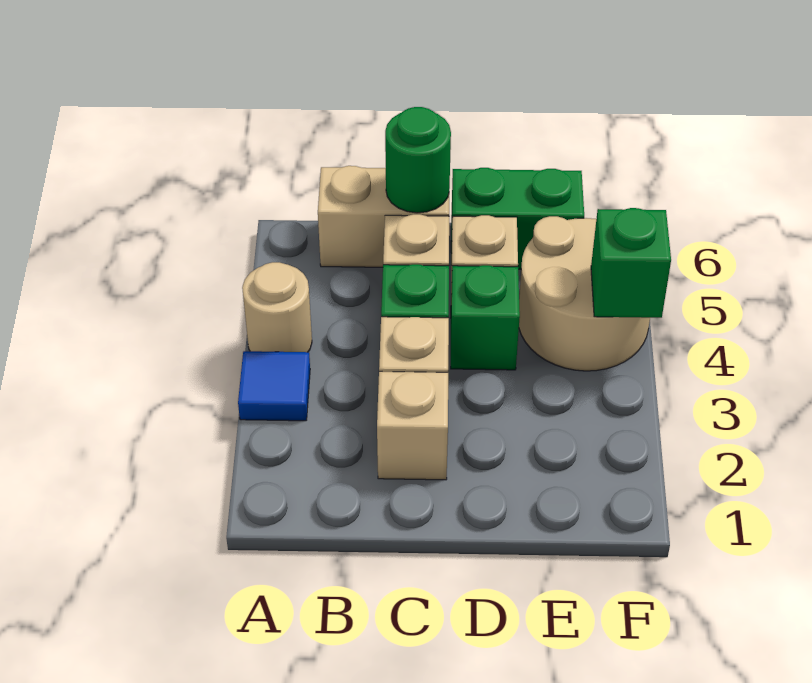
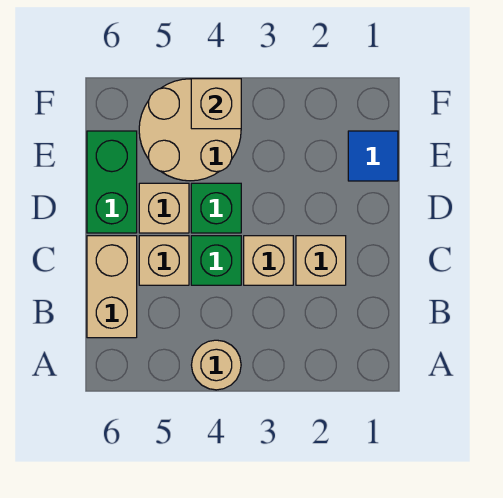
blue tile A3 level 1 -> blue tile E1 level 1
green round brick C6 level 2 -> none
green brick F4 level 2 -> tan brick F4 level 2

